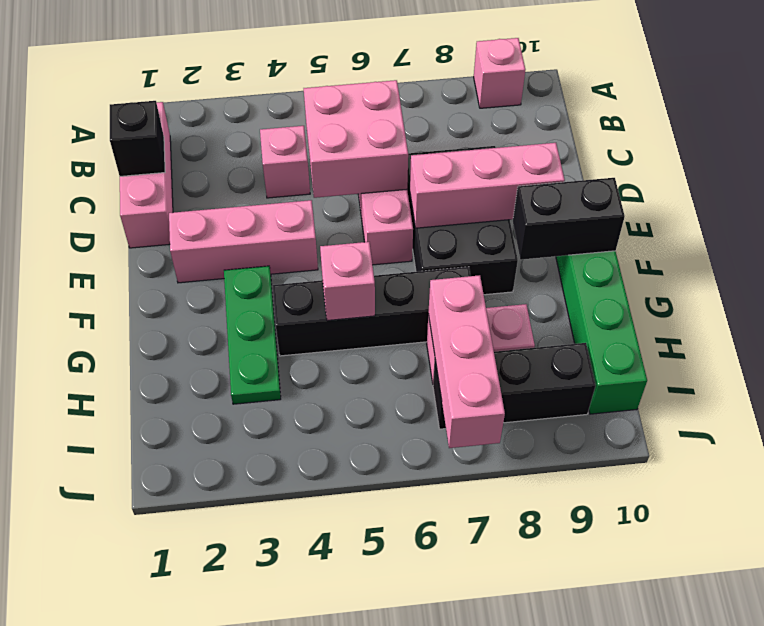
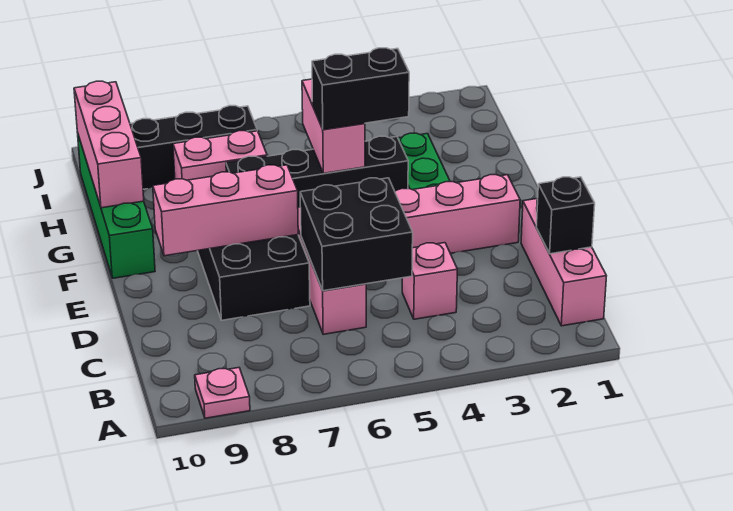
pink brick A9 level 1 -> pink plate A9 level 1
pink brick C5:D6 level 2 -> black brick C5:D6 level 2
black brick F9:F10 level 2 -> black brick G4:G5 level 3
pink brick G5 level 2 -> pink brick G5:H5 level 2
pink brick H7:J7 level 2 -> pink brick G10:I10 level 2

